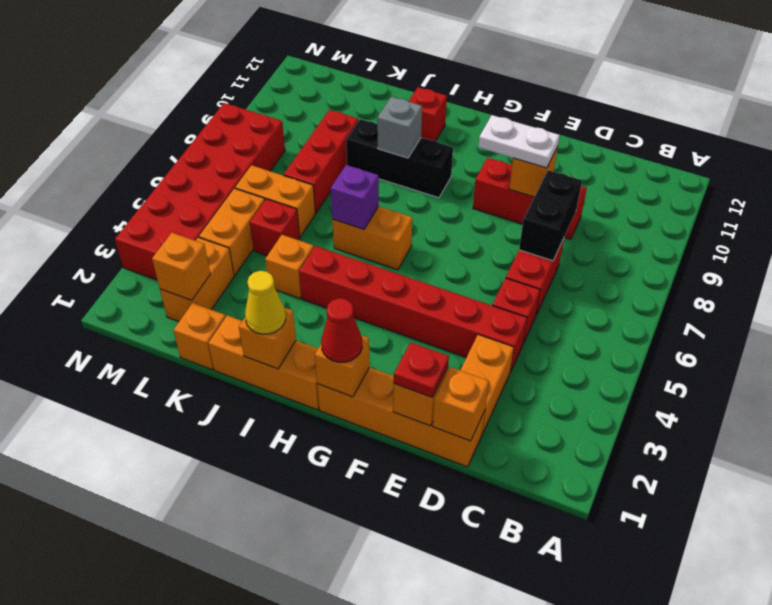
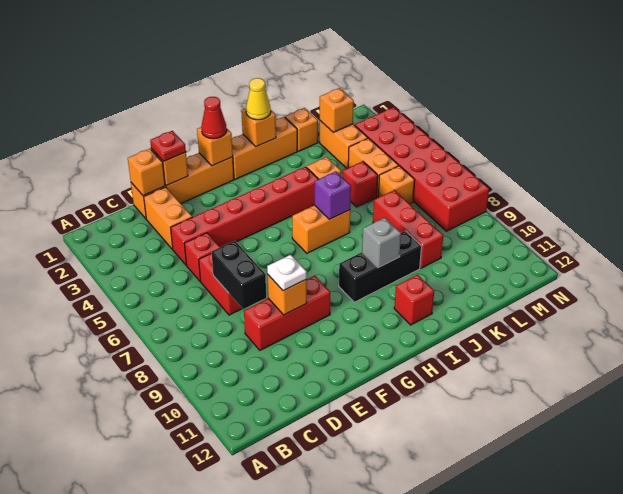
white plate E9:F9 level 3 -> white plate E9 level 3
orange brick K6:L6 level 1 -> orange brick L6 level 1

